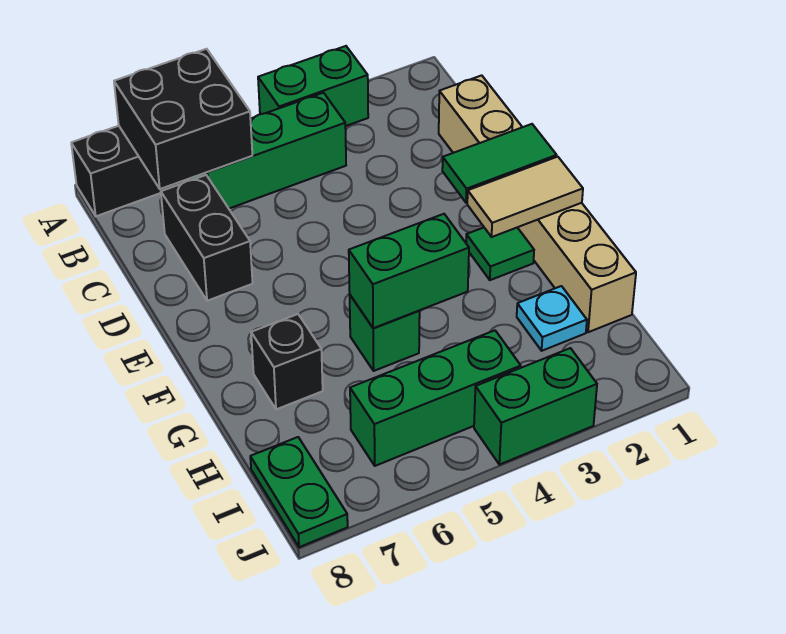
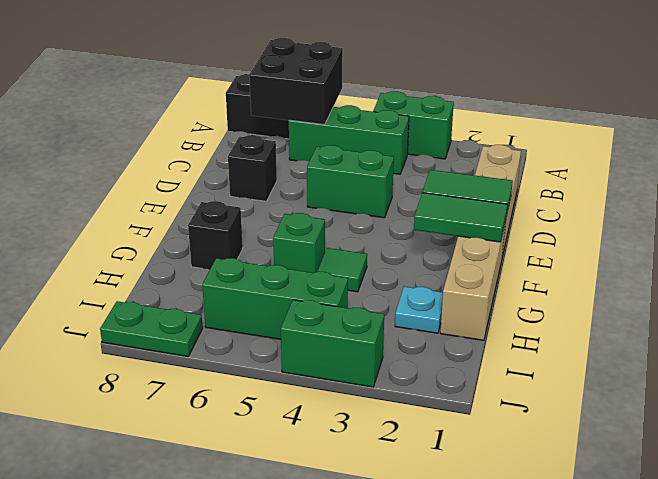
black brick C7:D7 level 1 -> black brick D7 level 1
tan tile F1:F2 level 2 -> green tile F1:F2 level 2
green tile F2 level 1 -> green tile G4 level 1
green brick G4:G5 level 2 -> green brick D4:D5 level 1
green plate I8:J8 level 1 -> green plate J7:J8 level 1

